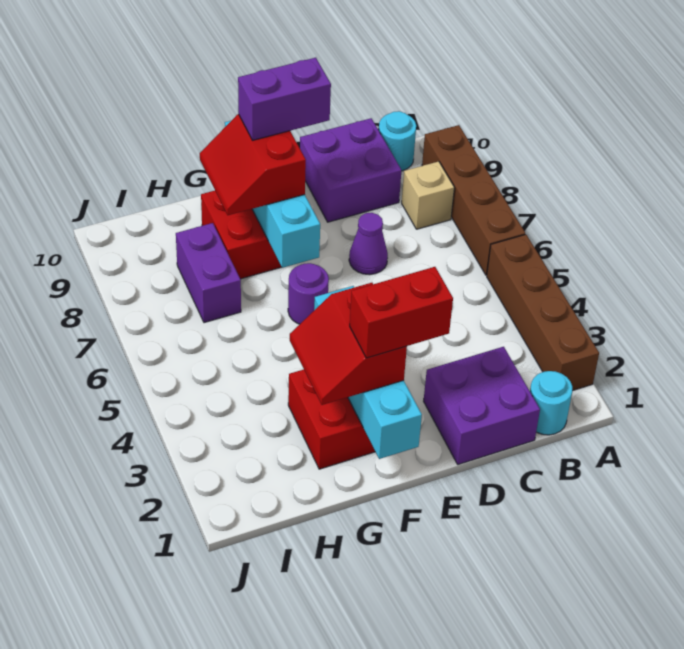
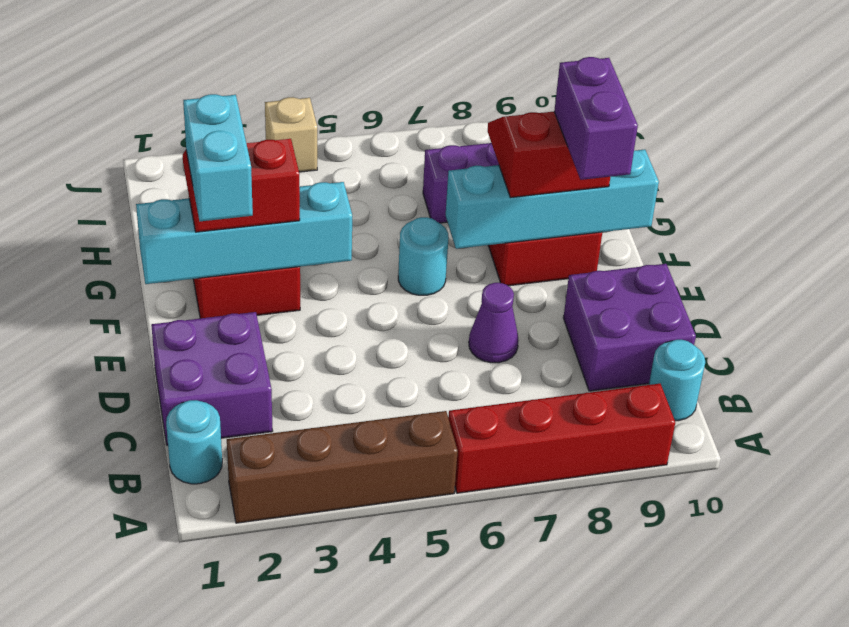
brown brick A6:A9 level 1 -> red brick A6:A9 level 1
tan brick B8 level 1 -> tan brick J4 level 1
red brick E2:F2 level 4 -> cyan brick E2:F2 level 4
purple round brick F6 level 1 -> cyan round brick F6 level 1

